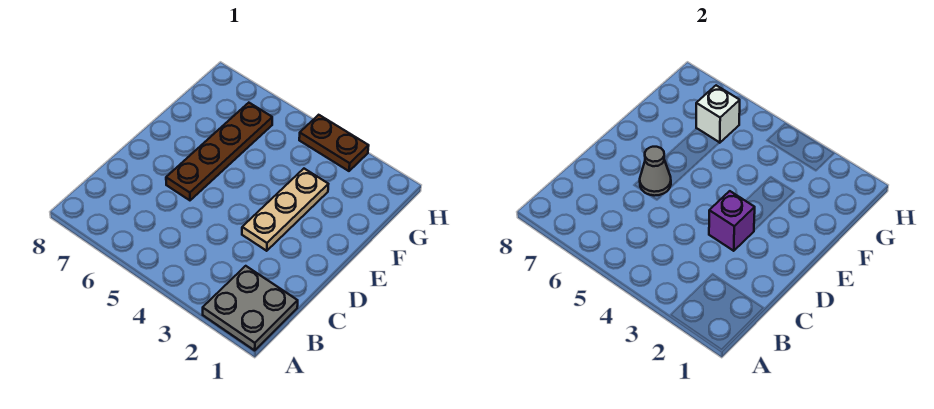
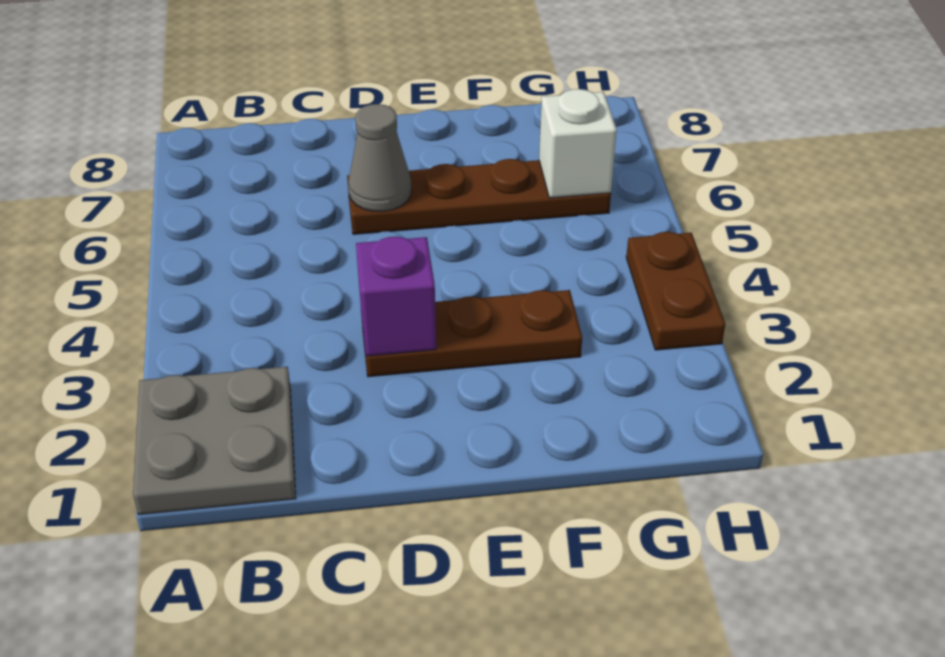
tan plate D3:F3 level 1 -> brown plate D3:F3 level 1

